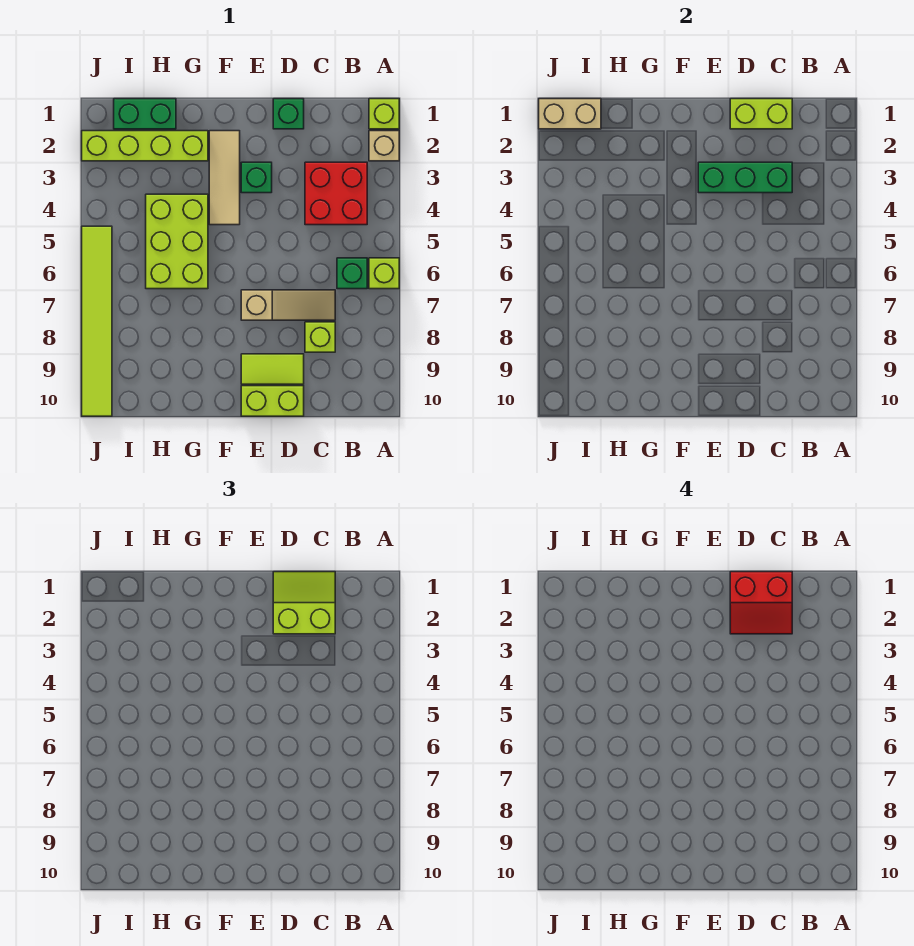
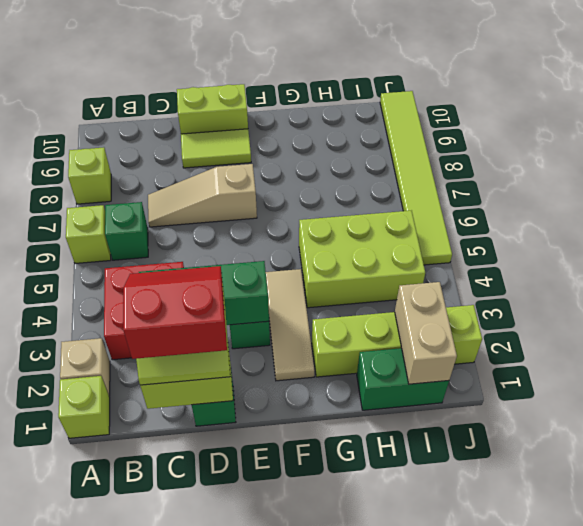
lime brick C8 level 1 -> lime brick A8 level 1
lime brick G4:H6 level 1 -> lime brick G4:I5 level 1
tan brick I1:J1 level 2 -> tan brick I1:I2 level 2

